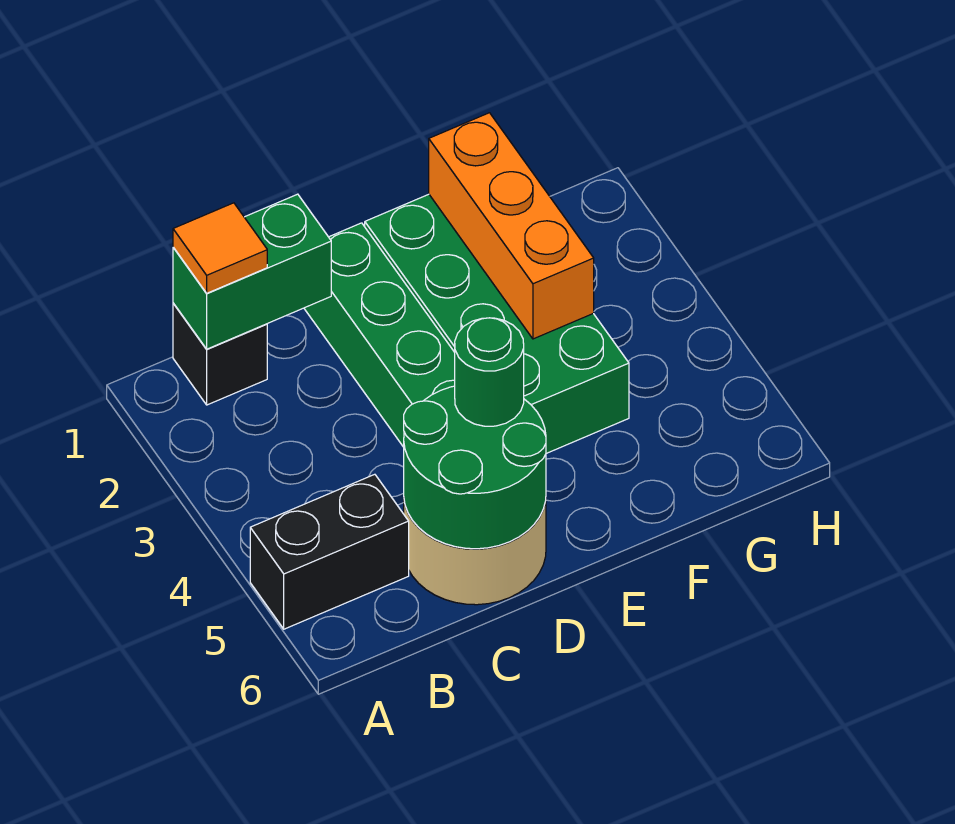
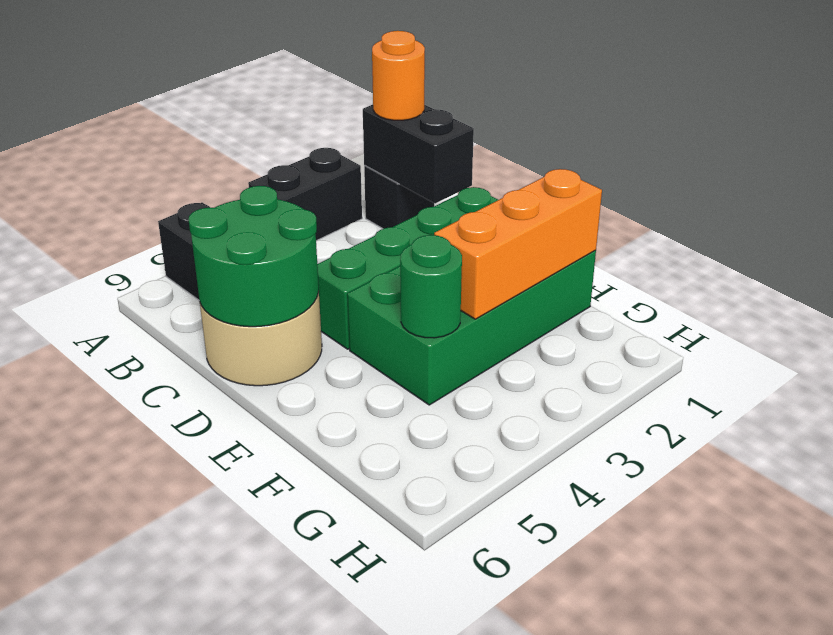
none -> black brick A2:A3 level 1
green brick B1:C1 level 2 -> black brick B1:C1 level 2
orange tile B1 level 3 -> orange round brick B1 level 3
green round brick D5 level 3 -> green round brick F4 level 2

